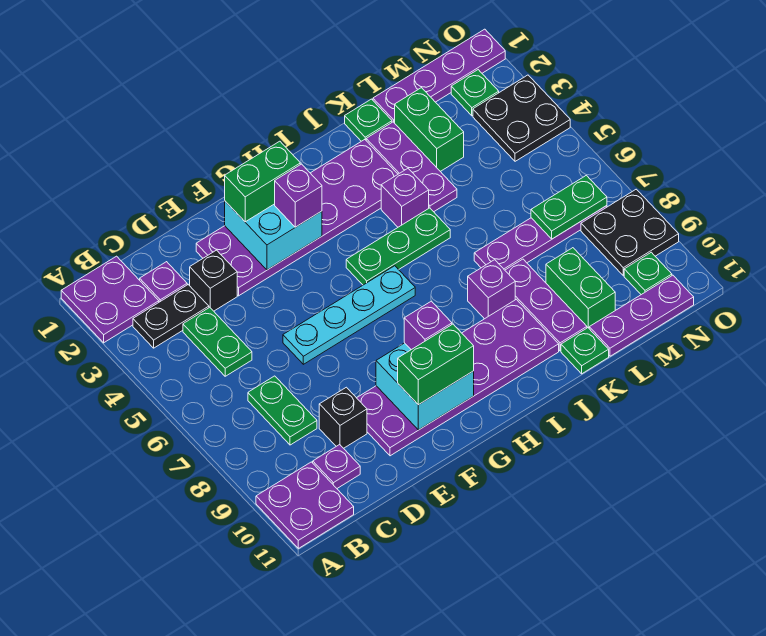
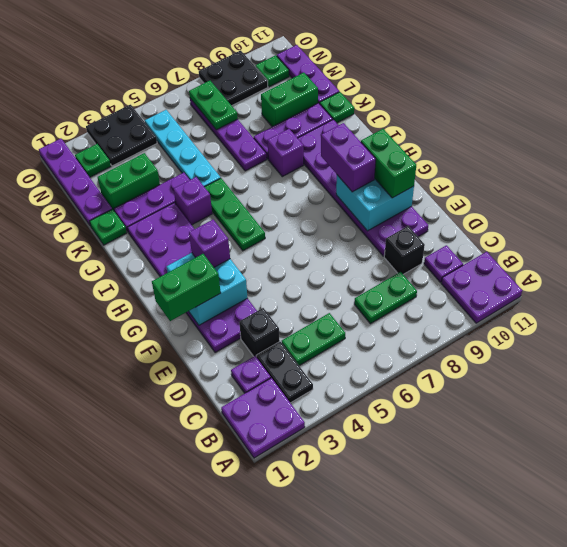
cyan plate E6:H6 level 1 -> cyan plate K5:N5 level 1
green brick F2:G2 level 3 -> green brick F1:F2 level 3
purple brick G9 level 3 -> purple brick G9:H9 level 3

